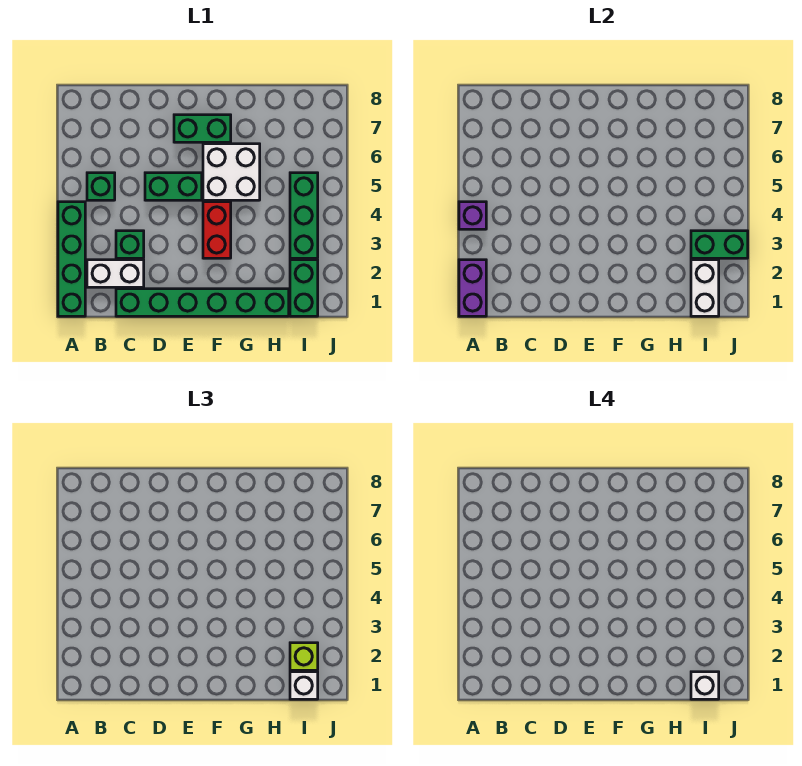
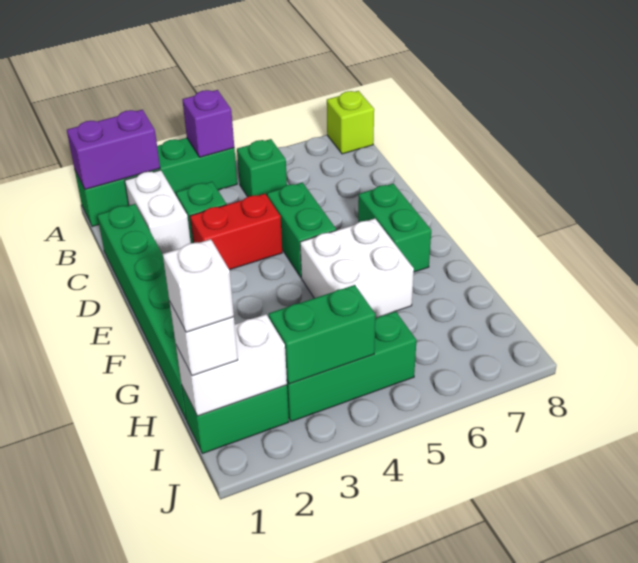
red brick F3:F4 level 1 -> red brick D3:D4 level 1
lime brick I2 level 3 -> lime brick A8 level 1
green brick I3:J3 level 2 -> green brick I3:I4 level 2

